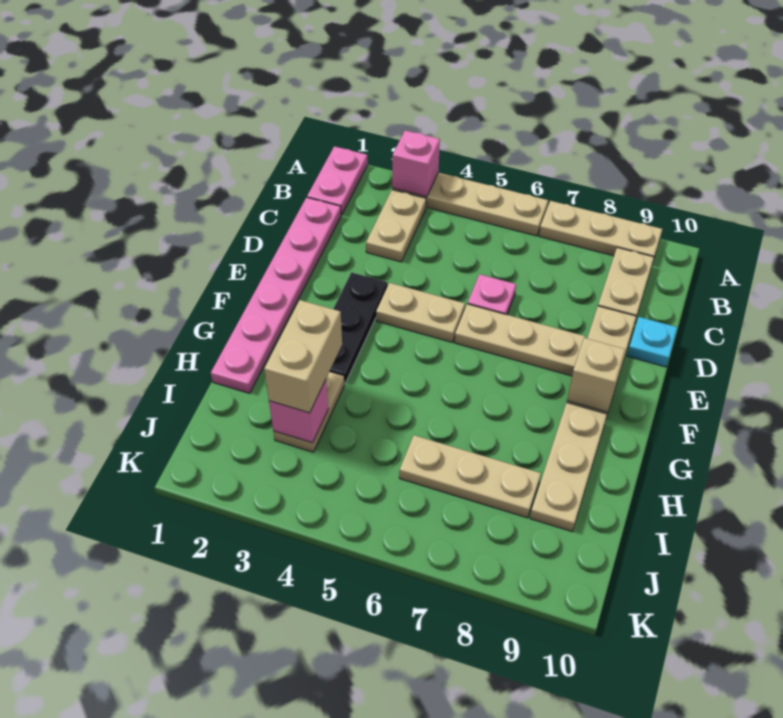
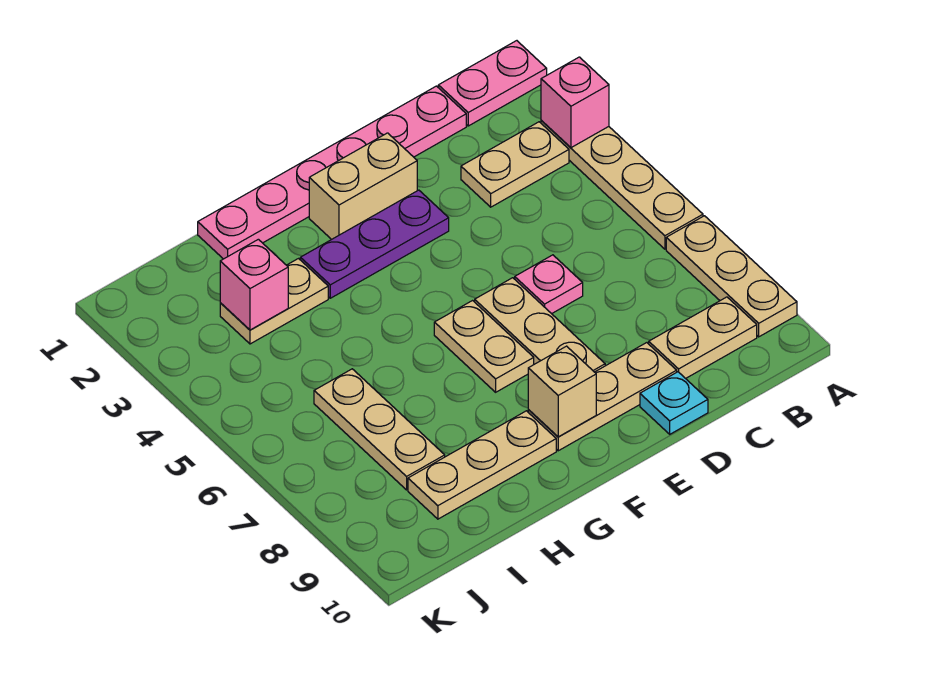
black plate E3:G3 level 1 -> purple plate E3:G3 level 1
tan plate E4:E5 level 1 -> tan plate F6:F7 level 1
tan brick H3:I3 level 3 -> tan brick E2:F2 level 1

